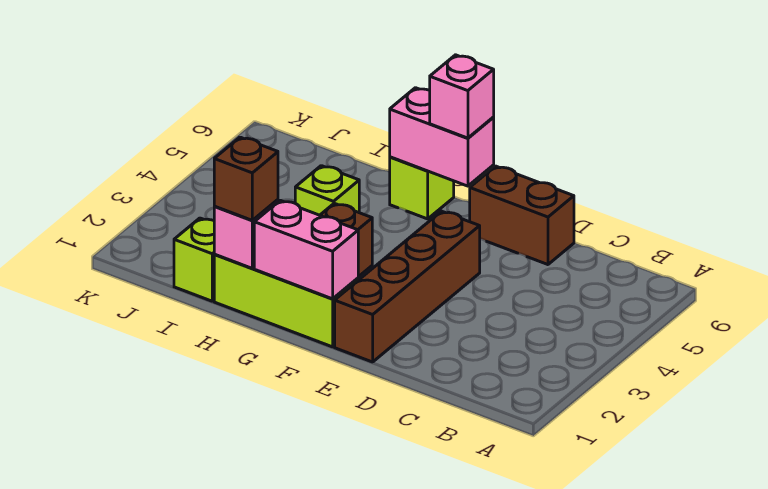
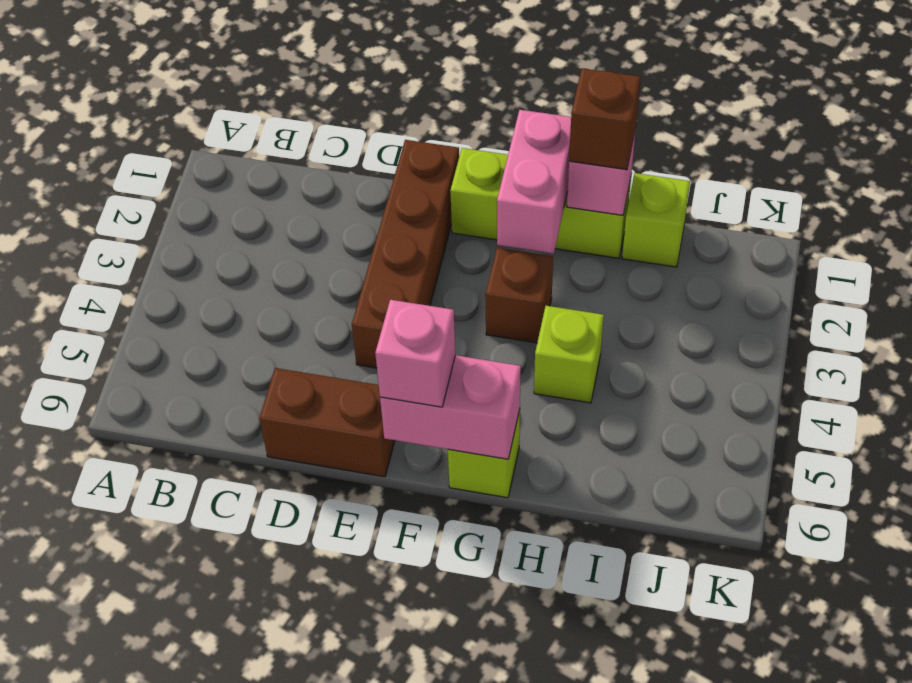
pink brick F1:G1 level 2 -> pink brick G1:G2 level 2

